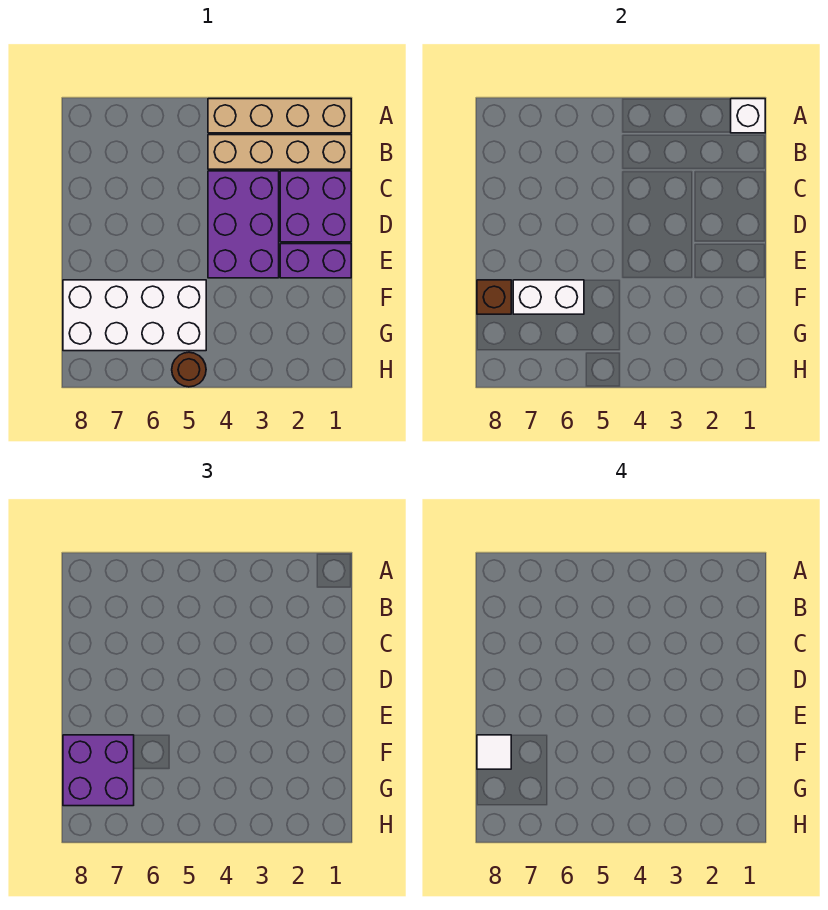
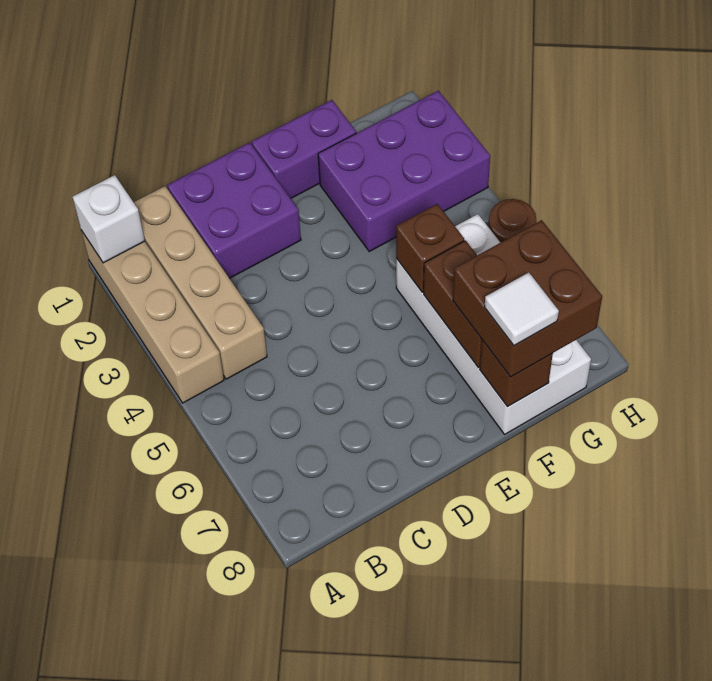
purple brick C3:E4 level 1 -> purple brick F2:H3 level 1
purple brick E1:E2 level 1 -> purple brick E1:F1 level 1
none -> brown brick F5 level 2
white brick F6:F7 level 2 -> brown brick F6:F7 level 2
purple brick F7:G8 level 3 -> brown brick F7:G8 level 3

